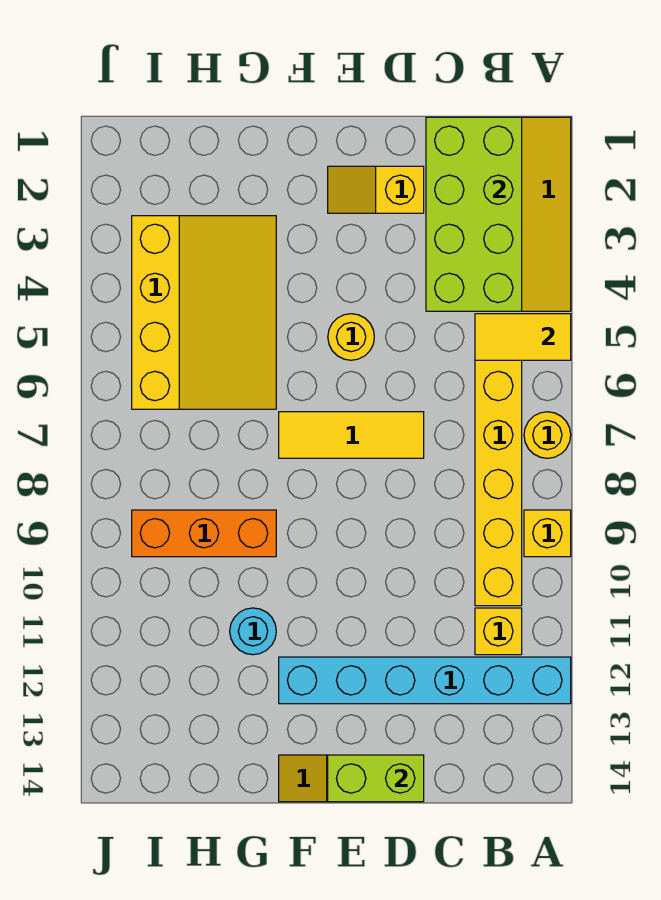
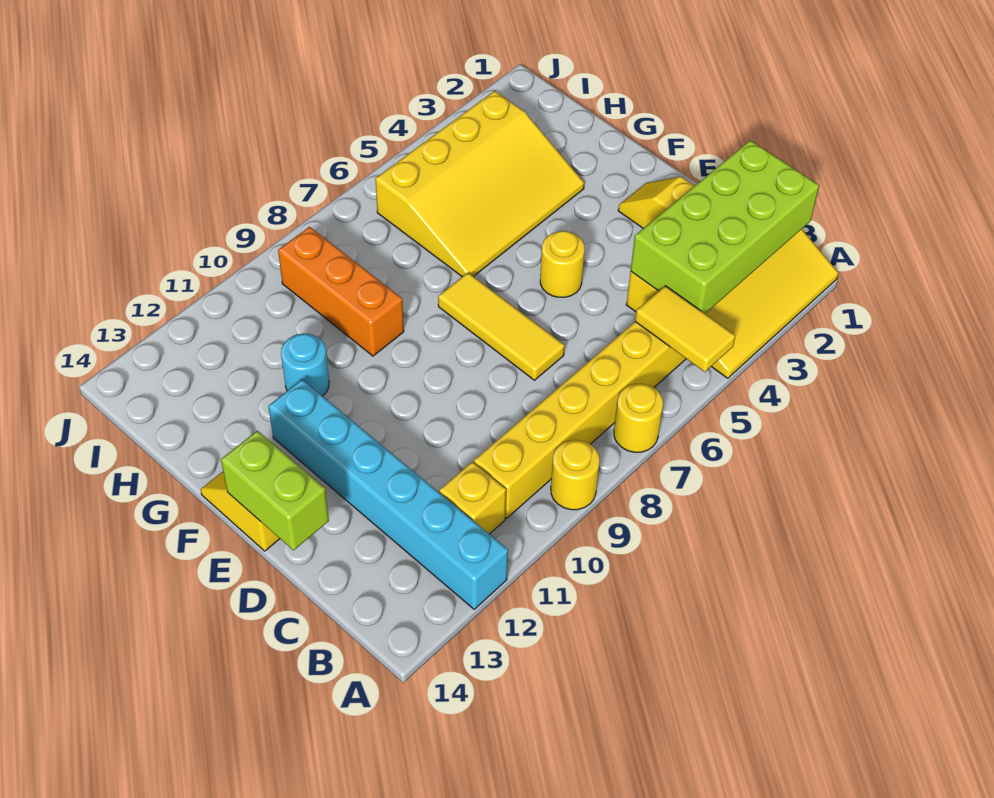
yellow brick A9 level 1 -> yellow round brick A9 level 1

